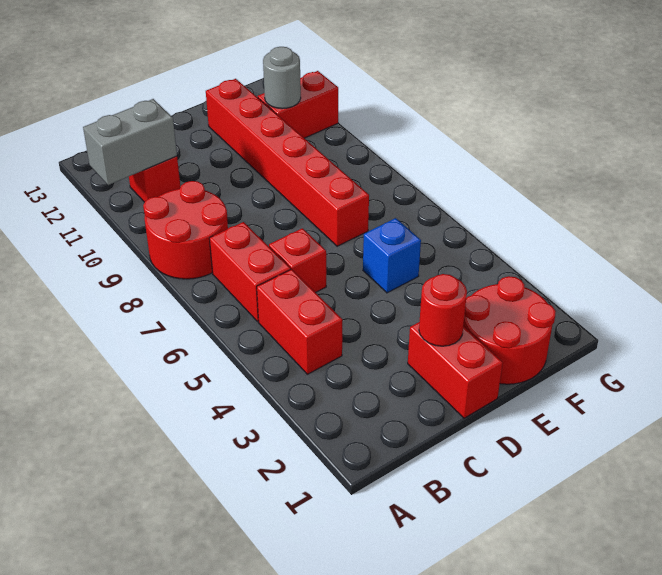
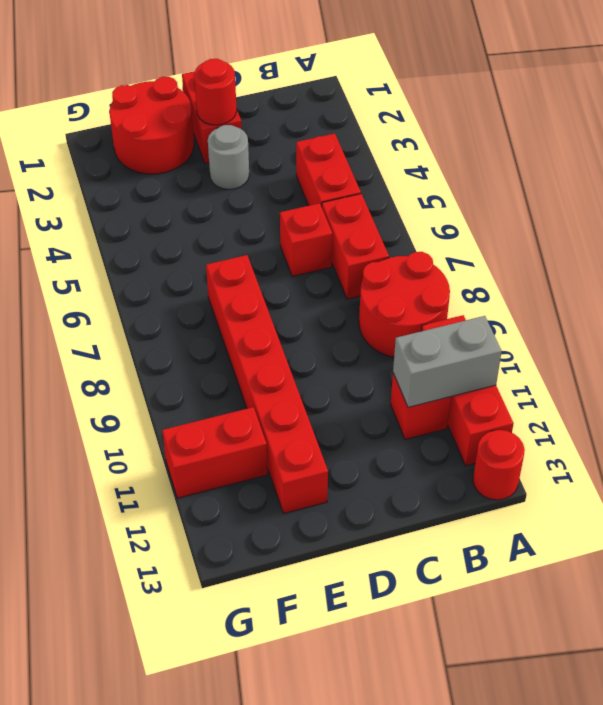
none -> red brick A10:A12 level 1
none -> red round brick A13 level 1
blue brick E5 level 1 -> none
grey round brick F11 level 2 -> grey round brick D3 level 1

